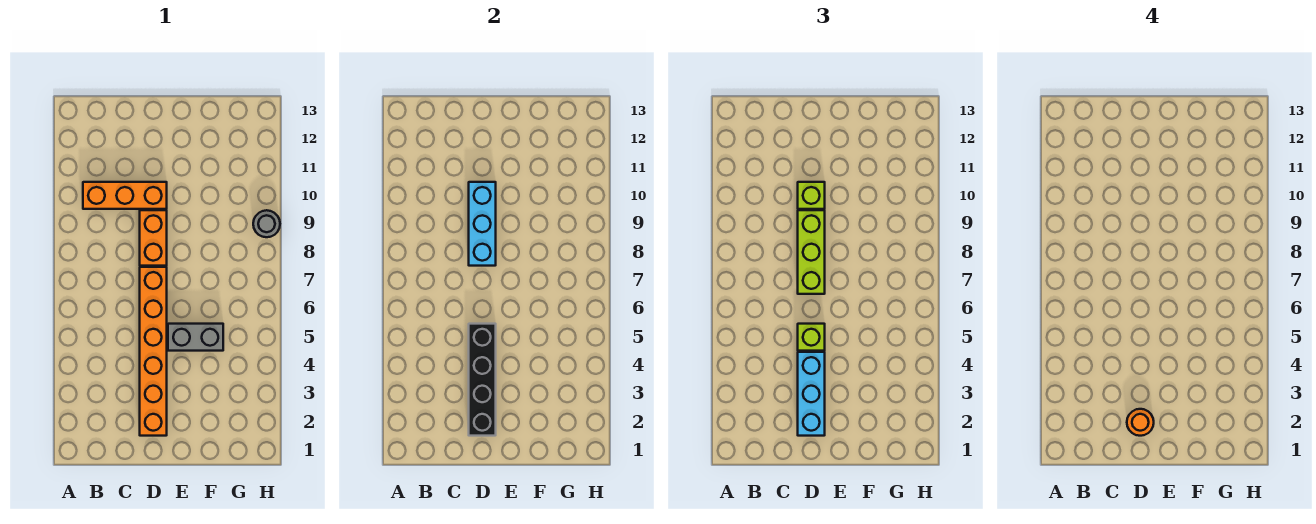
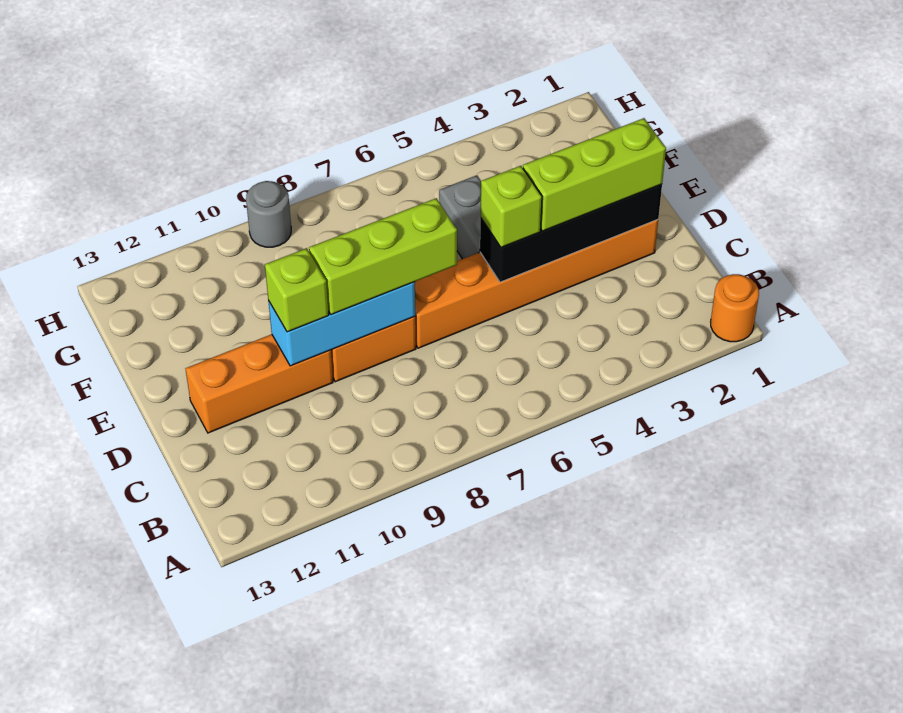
orange brick B10:D10 level 1 -> orange brick D10:D12 level 1
cyan brick D2:D4 level 3 -> lime brick D2:D4 level 3
orange round brick D2 level 4 -> orange round brick A1 level 1

